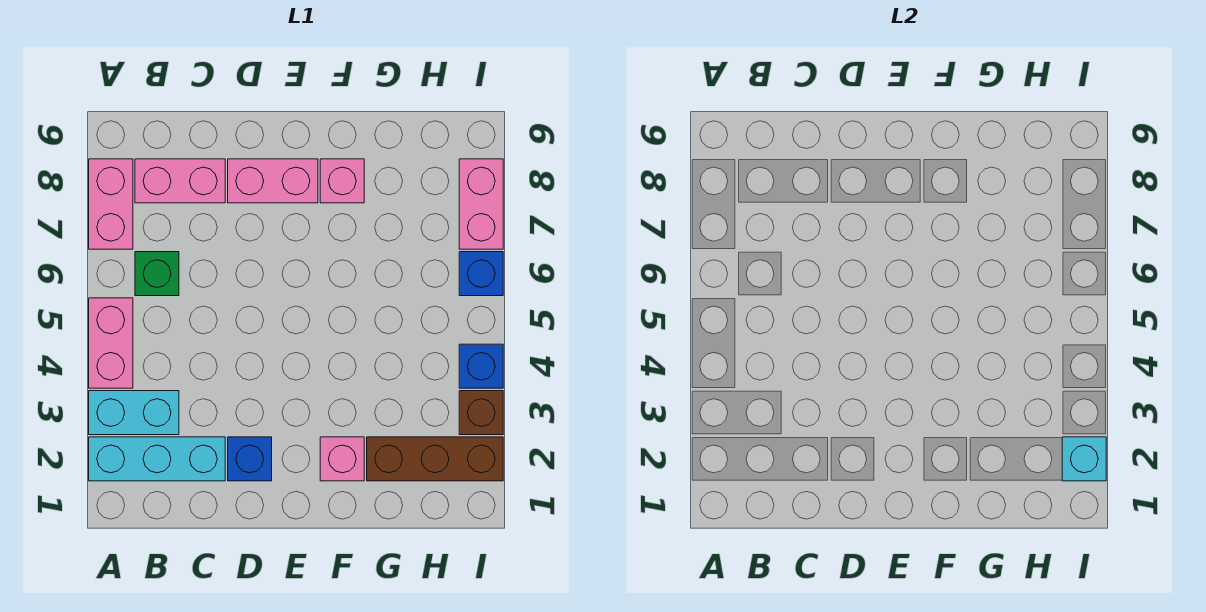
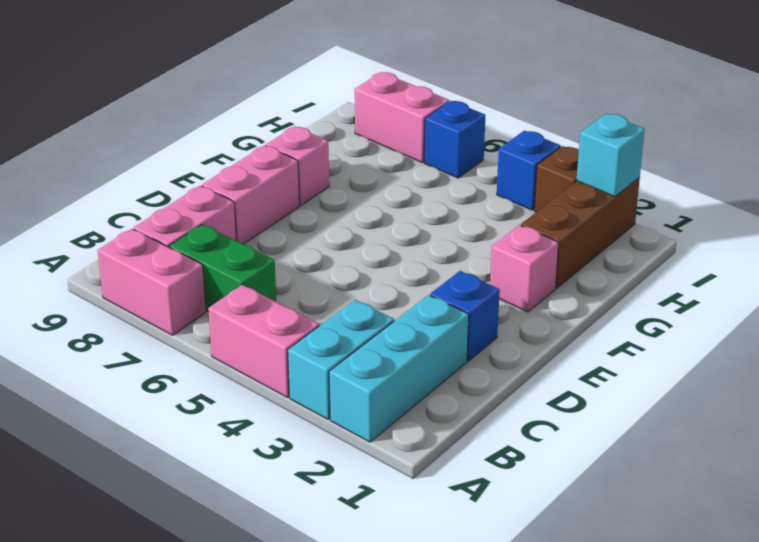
green brick B6 level 1 -> green brick B6:B7 level 1

